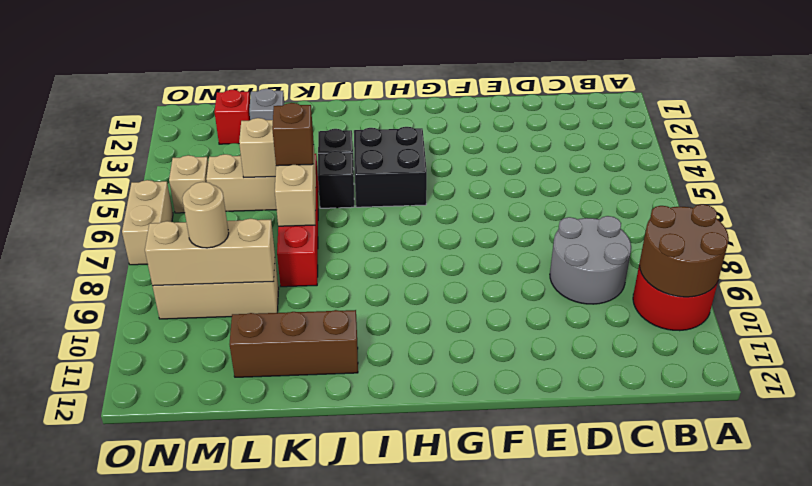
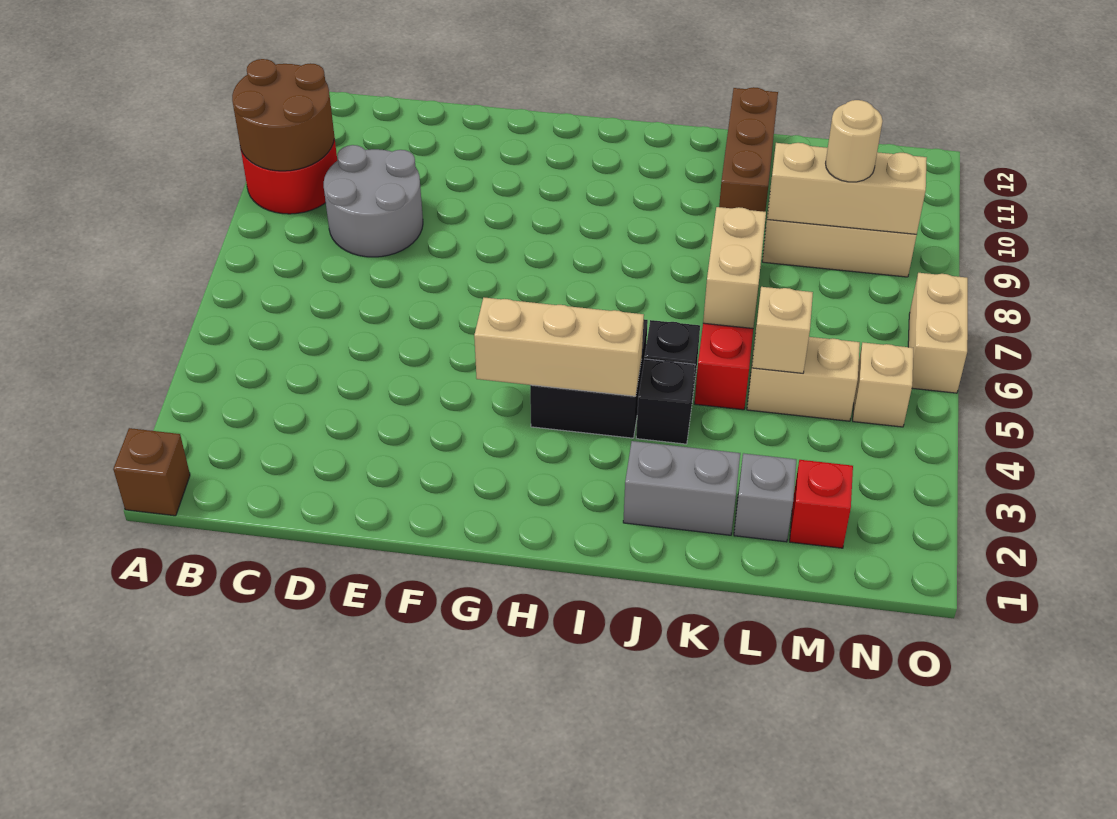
none -> tan brick G4:I4 level 2
none -> grey brick J2:K2 level 1
brown brick J11:L11 level 1 -> brown brick K10:K12 level 1
brown brick K6 level 3 -> brown brick A1 level 1

